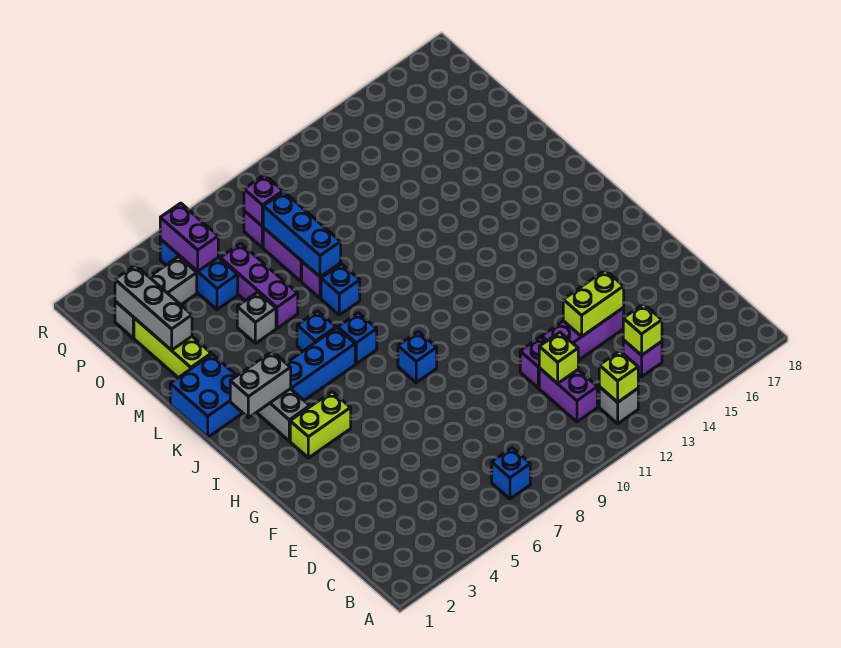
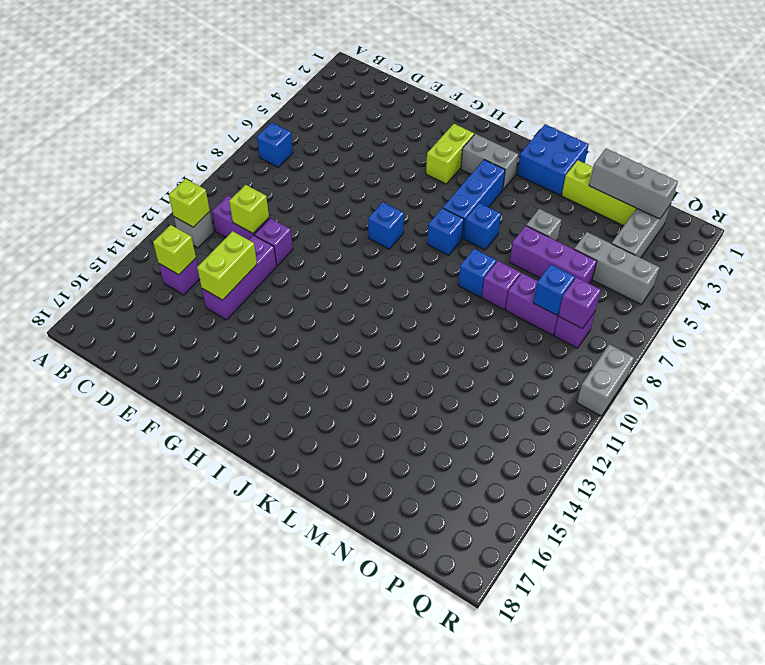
grey brick J2:J3 level 2 -> grey brick R9:R10 level 1
blue brick M8:O8 level 2 -> blue brick O8 level 2
blue brick O5:Q5 level 1 -> grey brick O5:Q5 level 1
purple brick P5:Q5 level 2 -> none

